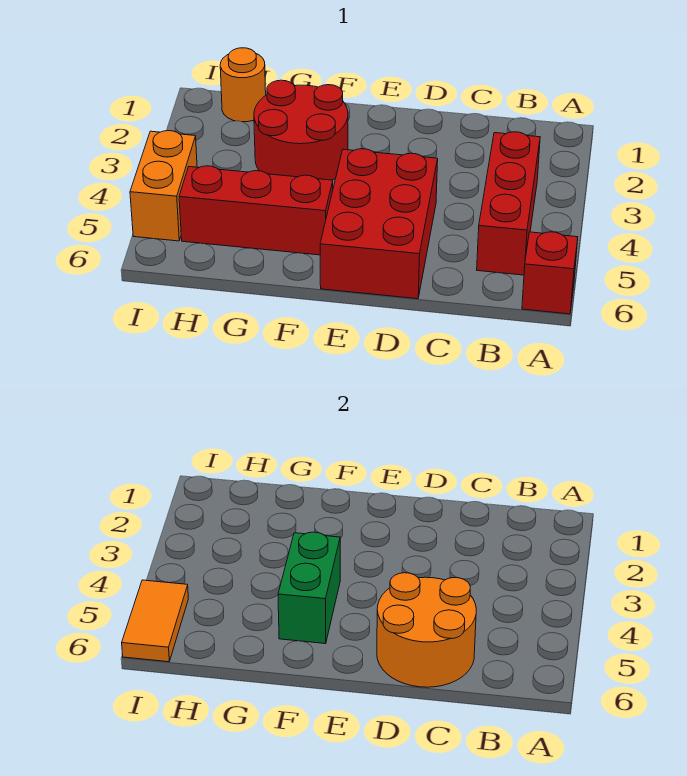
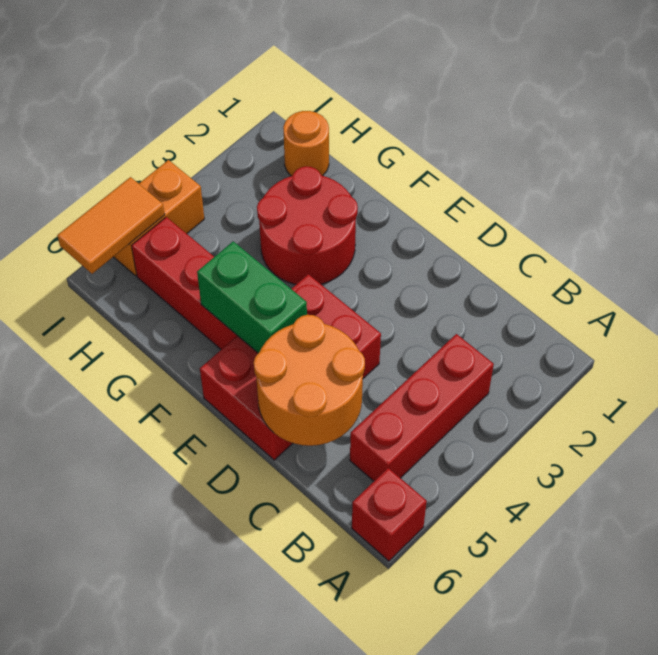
green brick F4:F5 level 2 -> green brick E5:F5 level 2

